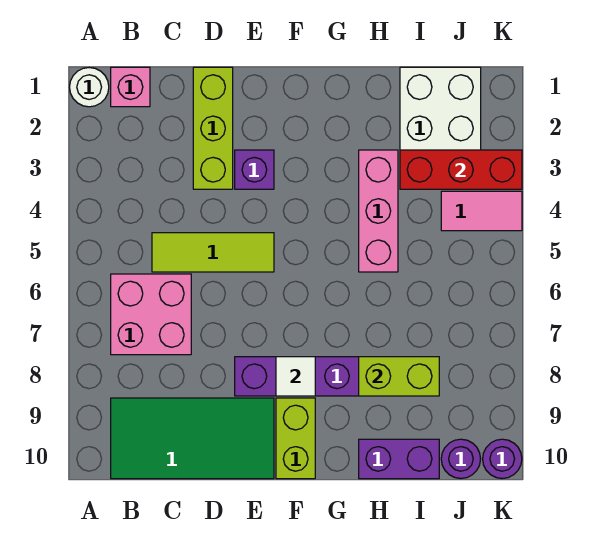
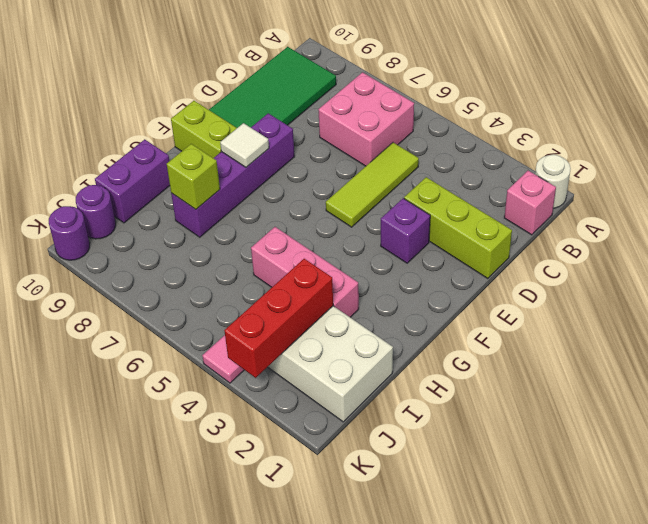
lime brick H8:I8 level 2 -> lime brick H8 level 2

